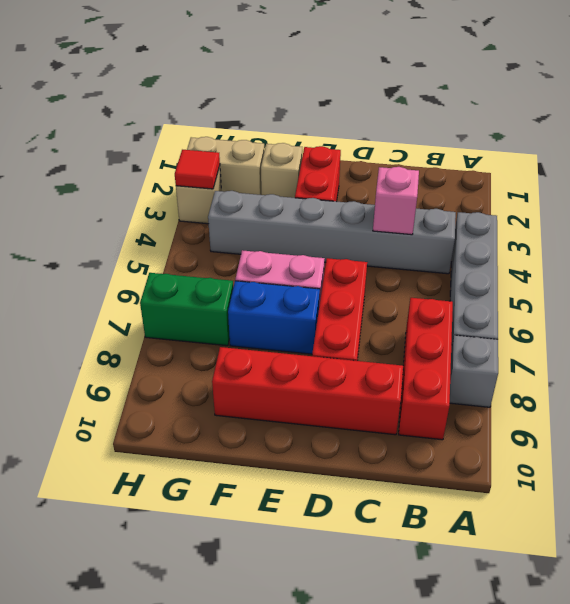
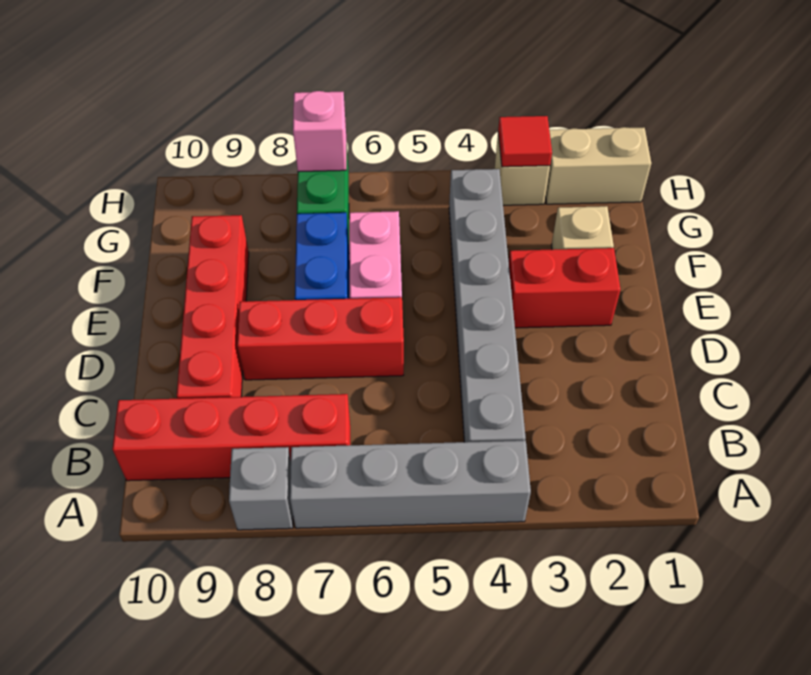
red brick B7:B9 level 1 -> red brick B7:B10 level 1
pink brick C4 level 2 -> pink brick H7 level 2
tan brick G2:H2 level 1 -> tan brick H1:H2 level 1

